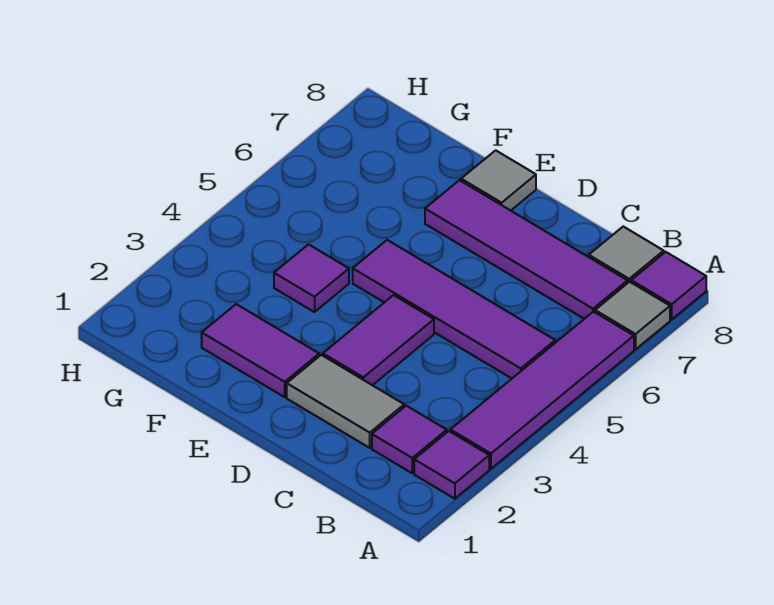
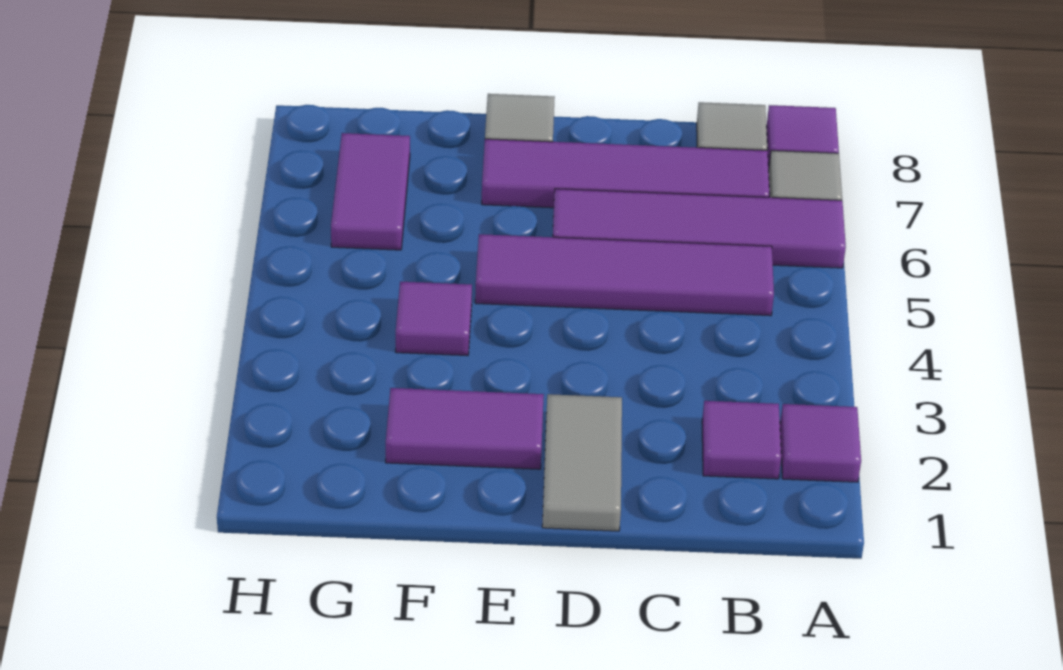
purple tile A3:A6 level 1 -> purple tile A6:D6 level 1
grey tile C2:D2 level 1 -> grey tile D1:D2 level 1
purple tile D3:D4 level 1 -> purple tile G6:G7 level 1

